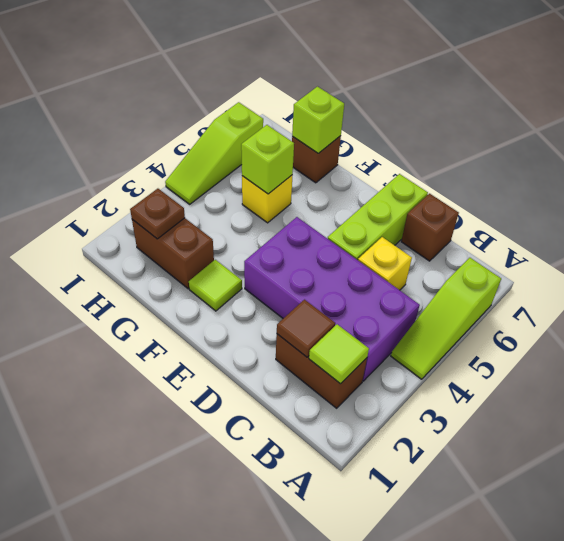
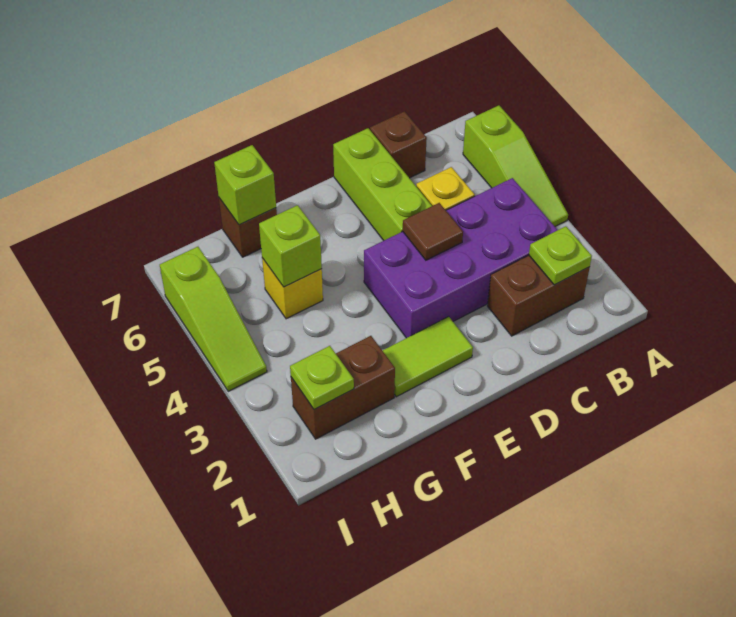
lime tile B2 level 2 -> lime plate B2 level 2
brown tile C2 level 2 -> brown tile D4 level 2
lime tile F2 level 1 -> lime tile E2:F2 level 1
brown plate H2 level 2 -> lime plate H2 level 2

